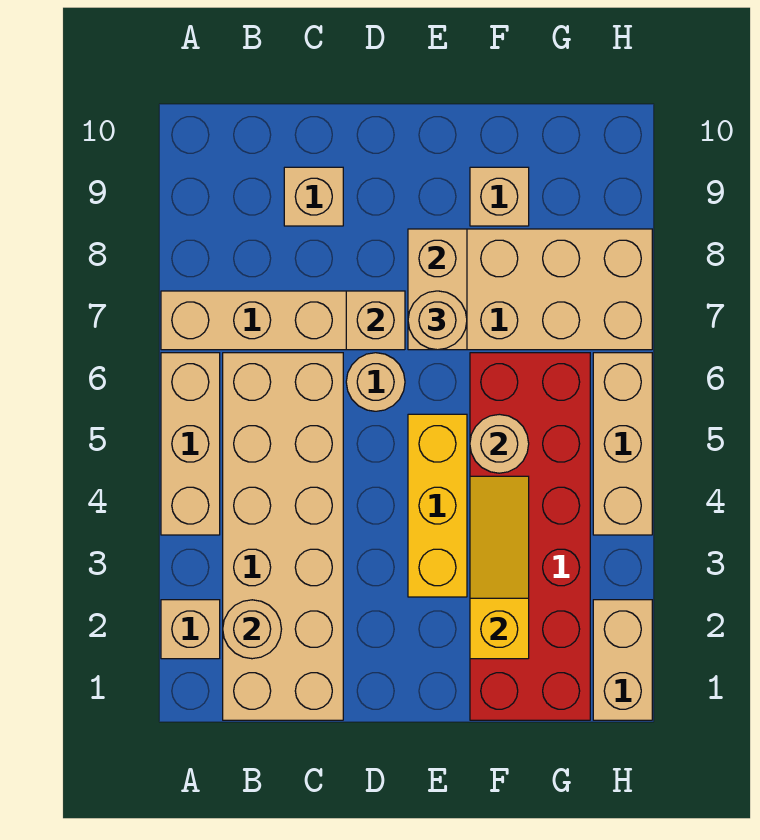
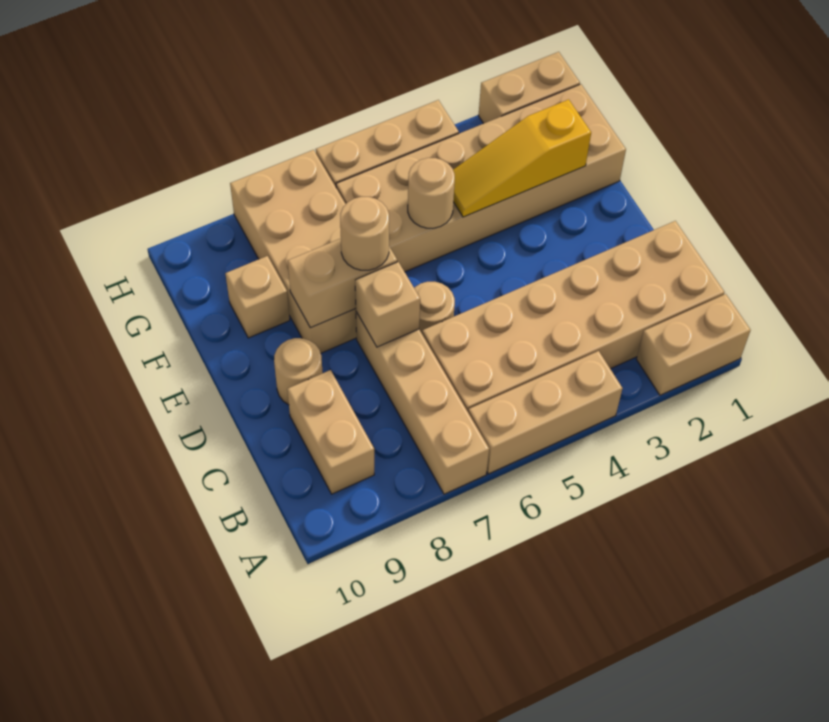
tan brick A2 level 1 -> tan brick A1:A2 level 1
tan round brick B2 level 2 -> tan round brick D9 level 1
tan brick C9 level 1 -> tan brick B9:C9 level 1
yellow brick E3:E5 level 1 -> none
red brick F1:G6 level 1 -> tan brick F1:G6 level 1

